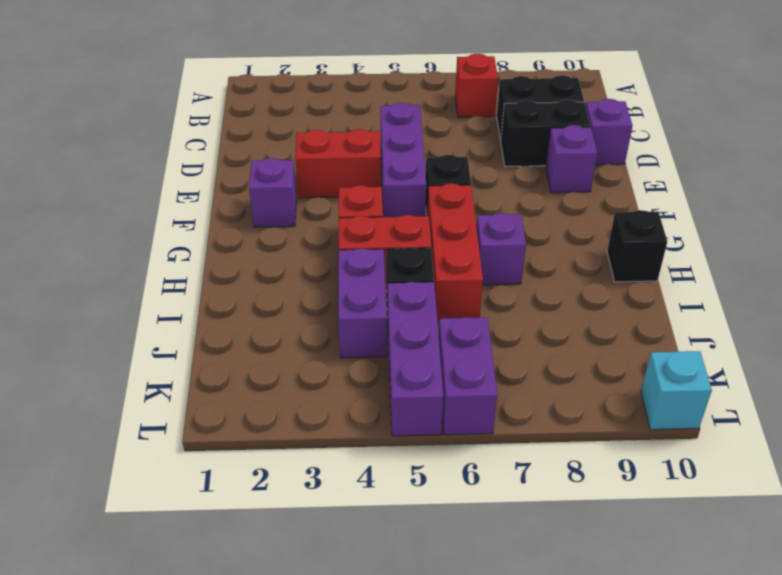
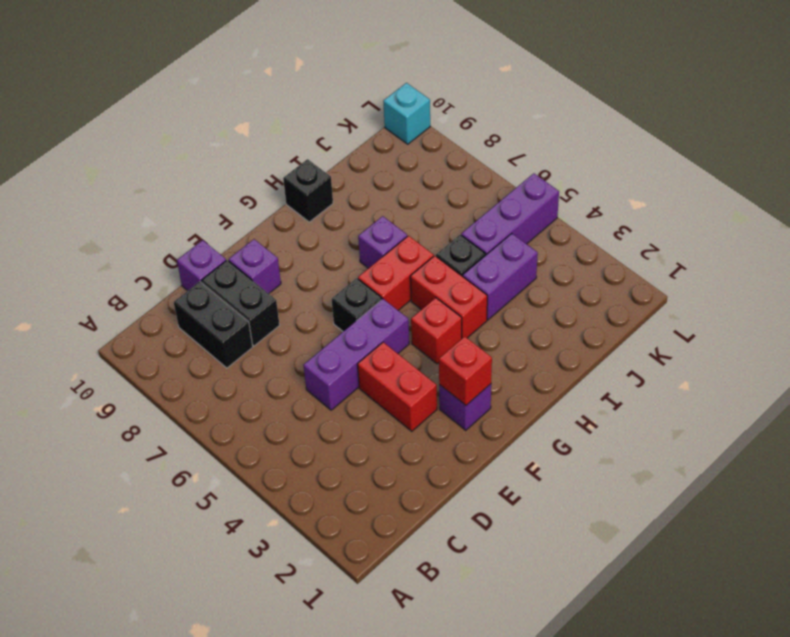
red brick B7 level 1 -> red brick F2 level 2
red brick G6:I6 level 1 -> red brick G6:H6 level 1
purple brick K6:L6 level 1 -> none

